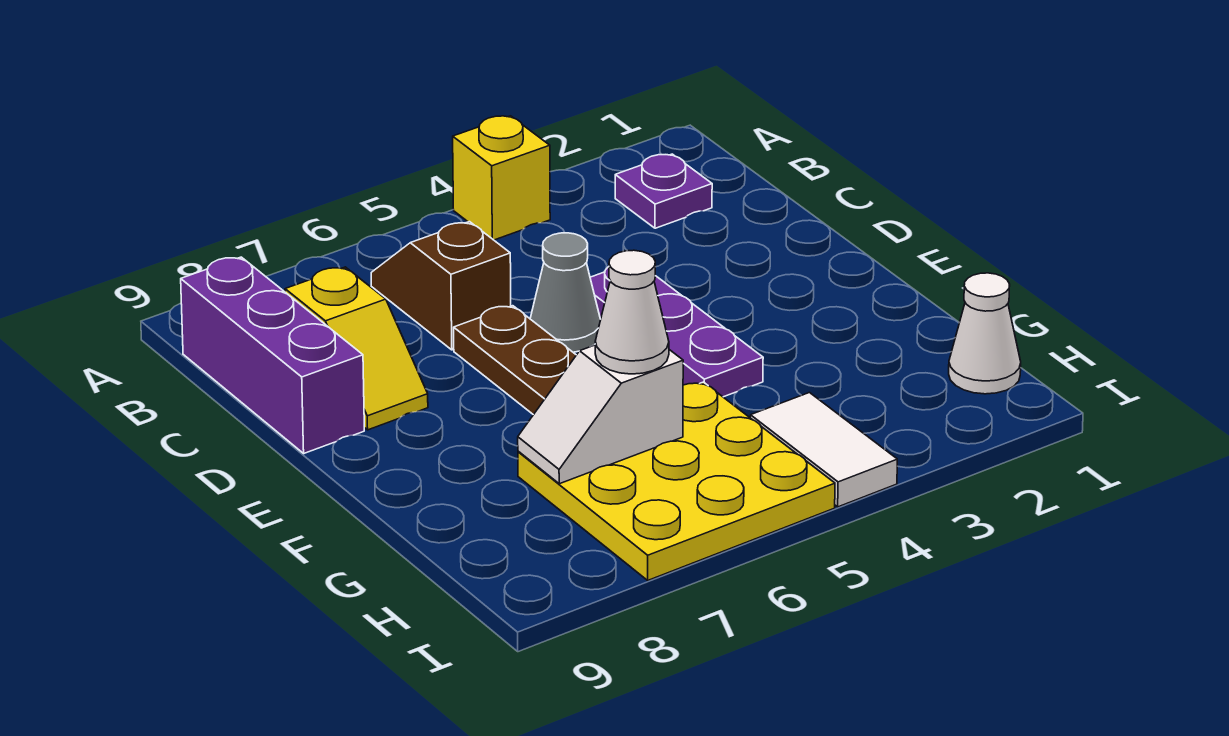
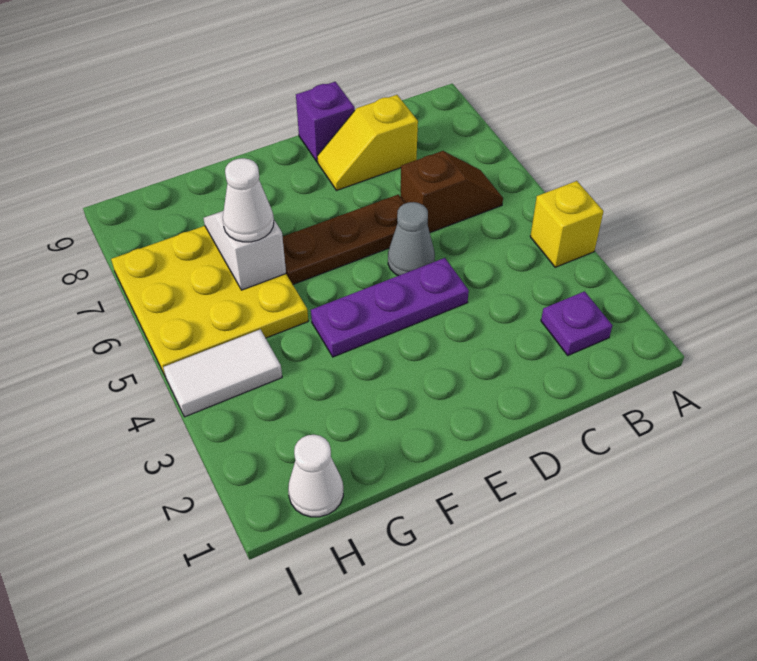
purple brick B9:D9 level 1 -> purple brick D9 level 1

